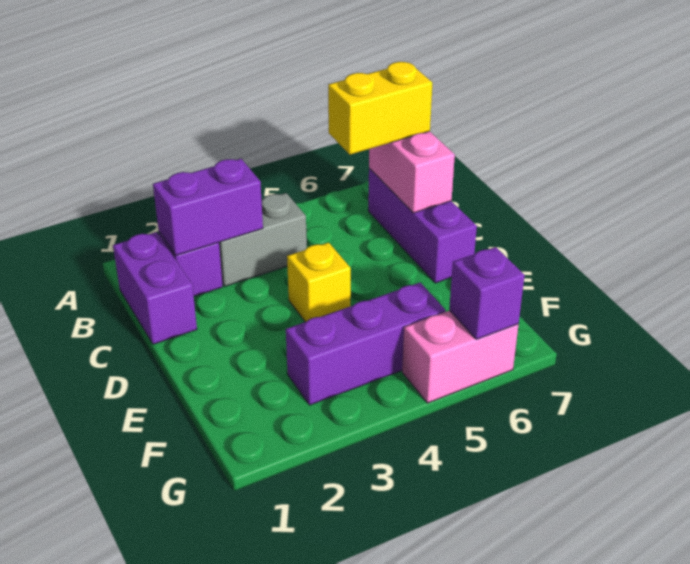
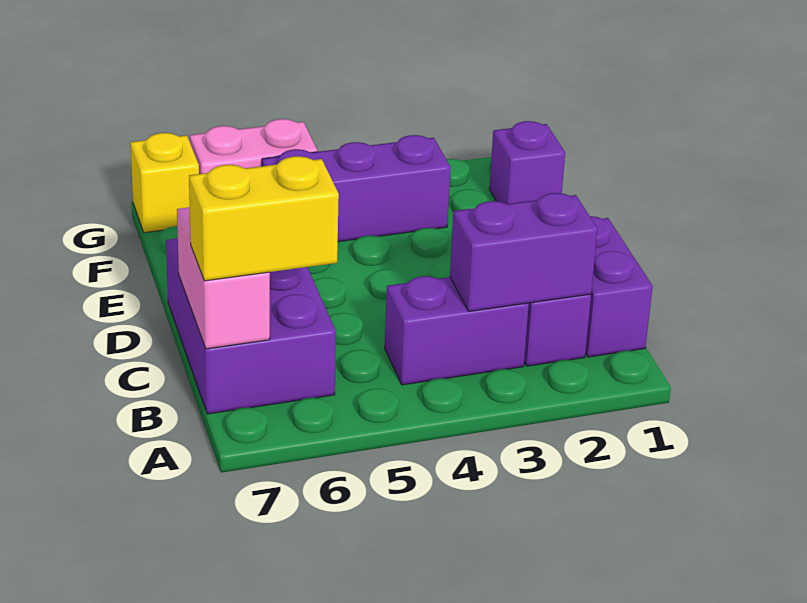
grey brick B3:B4 level 1 -> purple brick B3:B4 level 1
purple brick B7:D7 level 1 -> purple brick B6:D7 level 1
yellow brick D4 level 1 -> yellow brick G7 level 1
purple brick G6 level 2 -> purple brick F1 level 1

